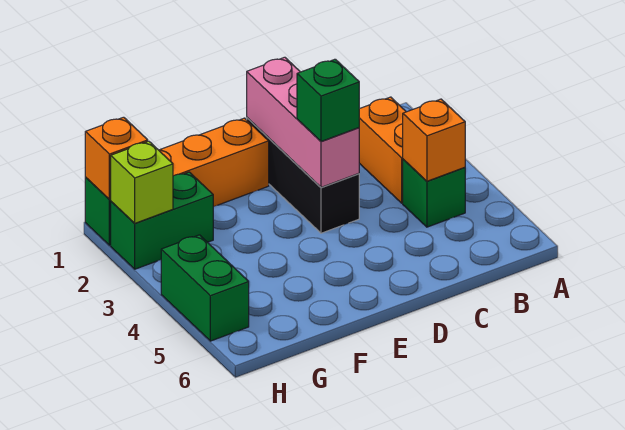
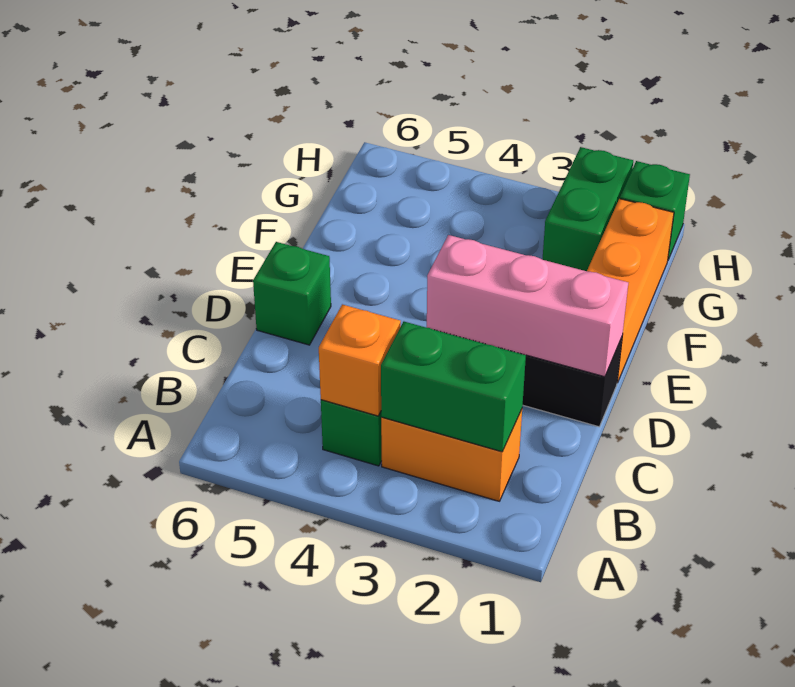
green brick D3 level 3 -> green brick D6 level 1
orange brick H1 level 2 -> none
lime brick H2 level 2 -> none
green brick H4:H5 level 1 -> green brick B2:B3 level 2

